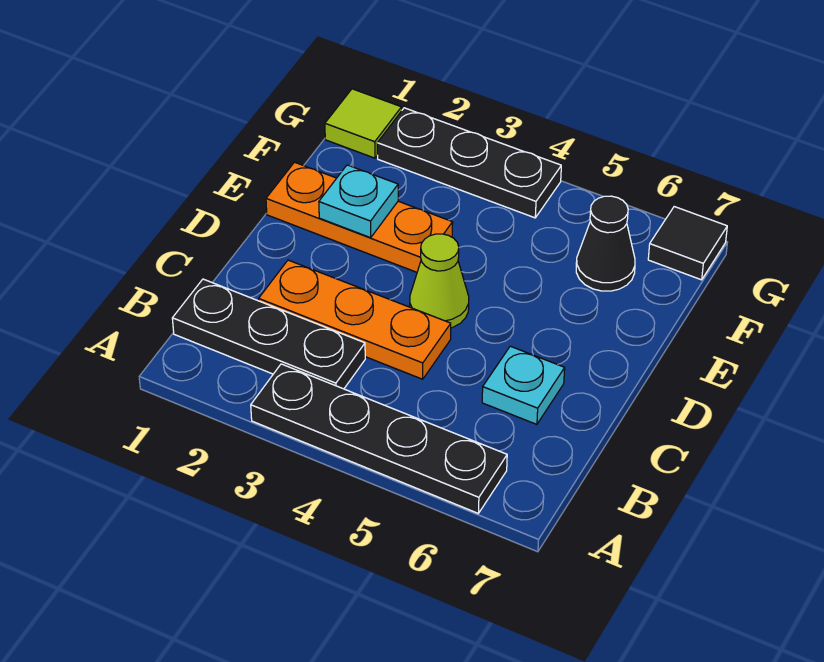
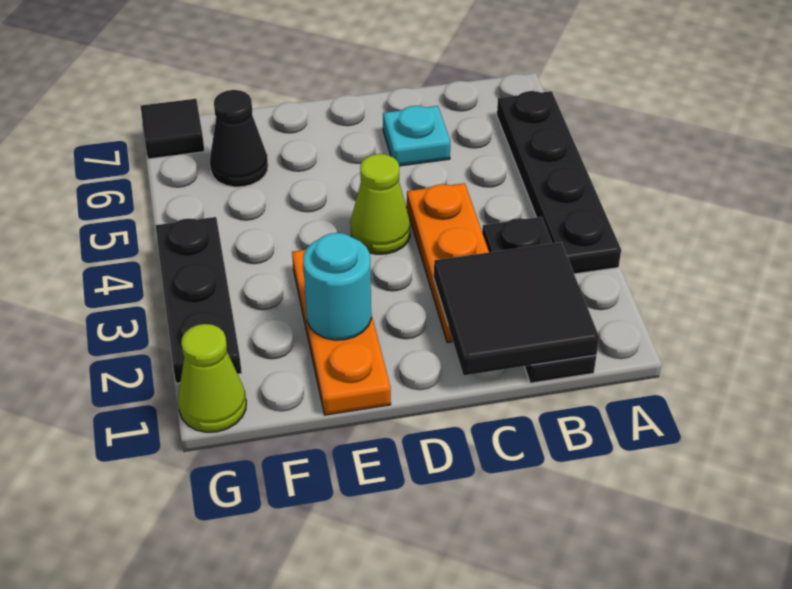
none -> black tile B1:C2 level 2
cyan plate E2 level 2 -> cyan round brick E2 level 2
lime tile G1 level 1 -> lime cone G1 level 1

